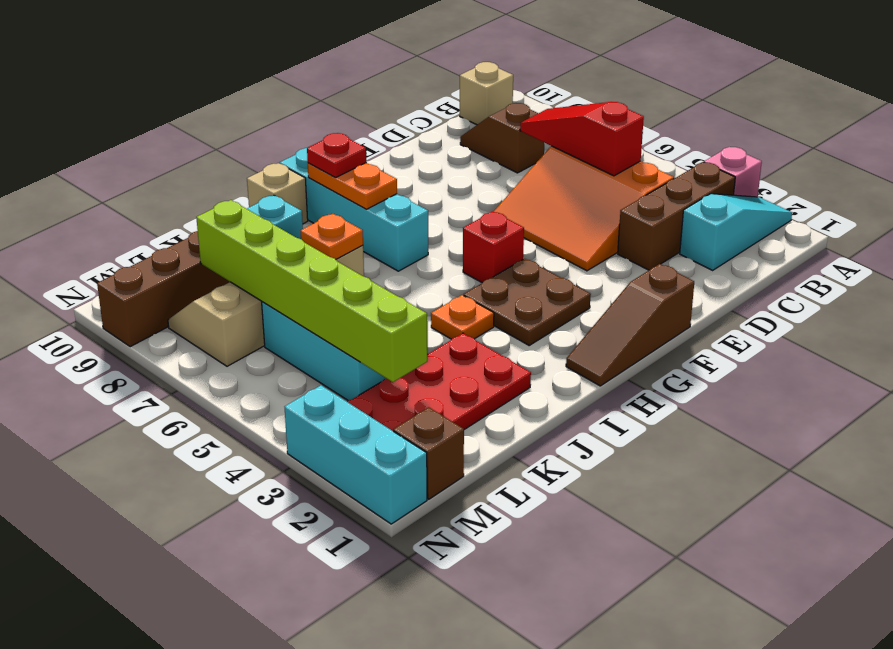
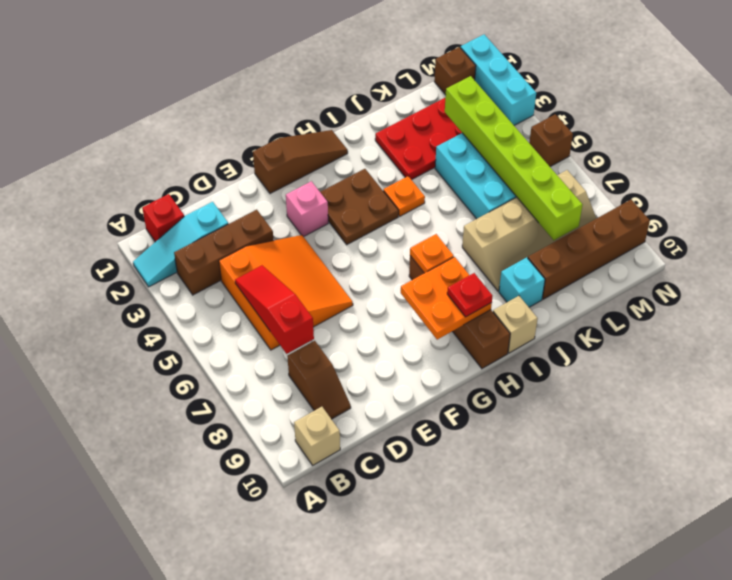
pink brick A3 level 1 -> pink brick F3 level 1
red slope C5:C7 level 2 top 5 -> red slope C5:C7 level 2 top 7
red brick G5 level 1 -> red brick B1 level 1
cyan brick H7:H10 level 1 -> brown brick H7:H10 level 1
orange plate H8:H9 level 2 -> orange plate G8:H9 level 2
orange plate J7 level 2 -> orange plate H7 level 2
none -> brown brick N5 level 1

